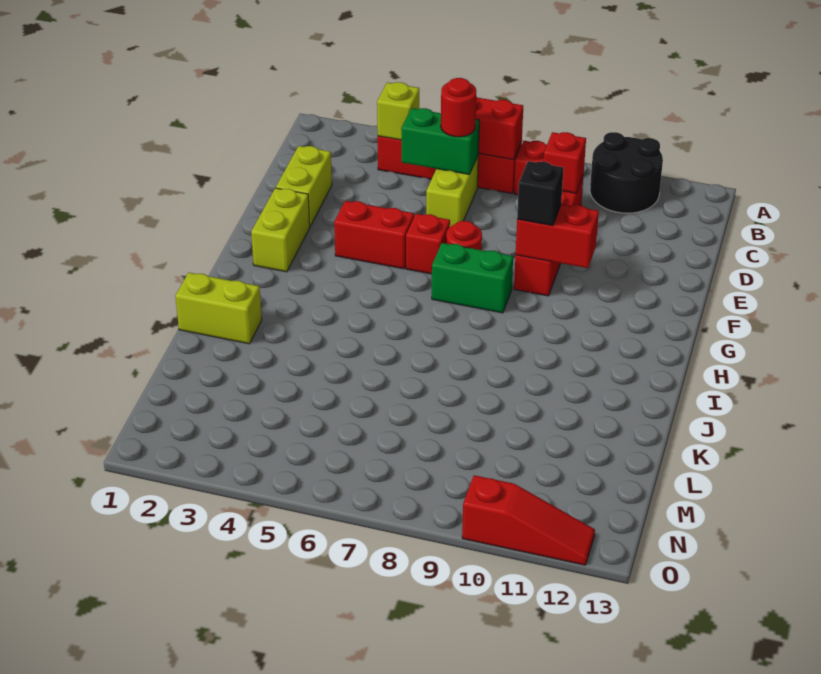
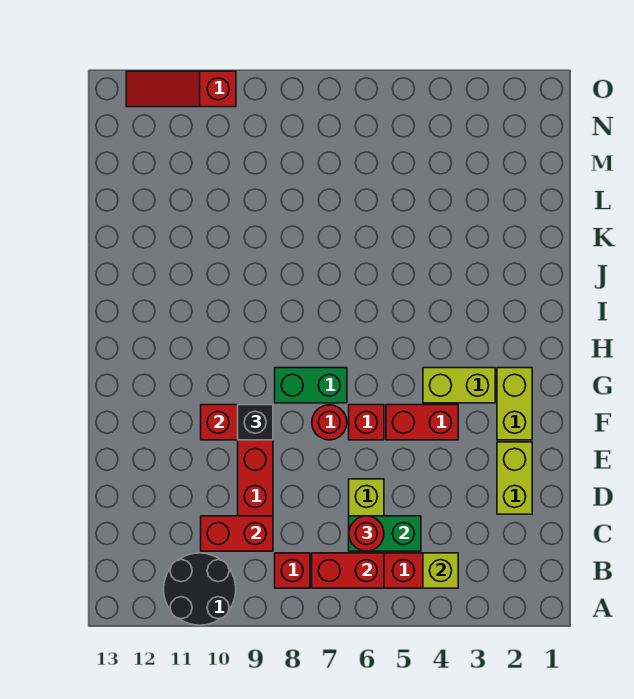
red brick C9 level 2 -> red brick C9:C10 level 2
lime brick J1:J2 level 1 -> lime brick G3:G4 level 1

